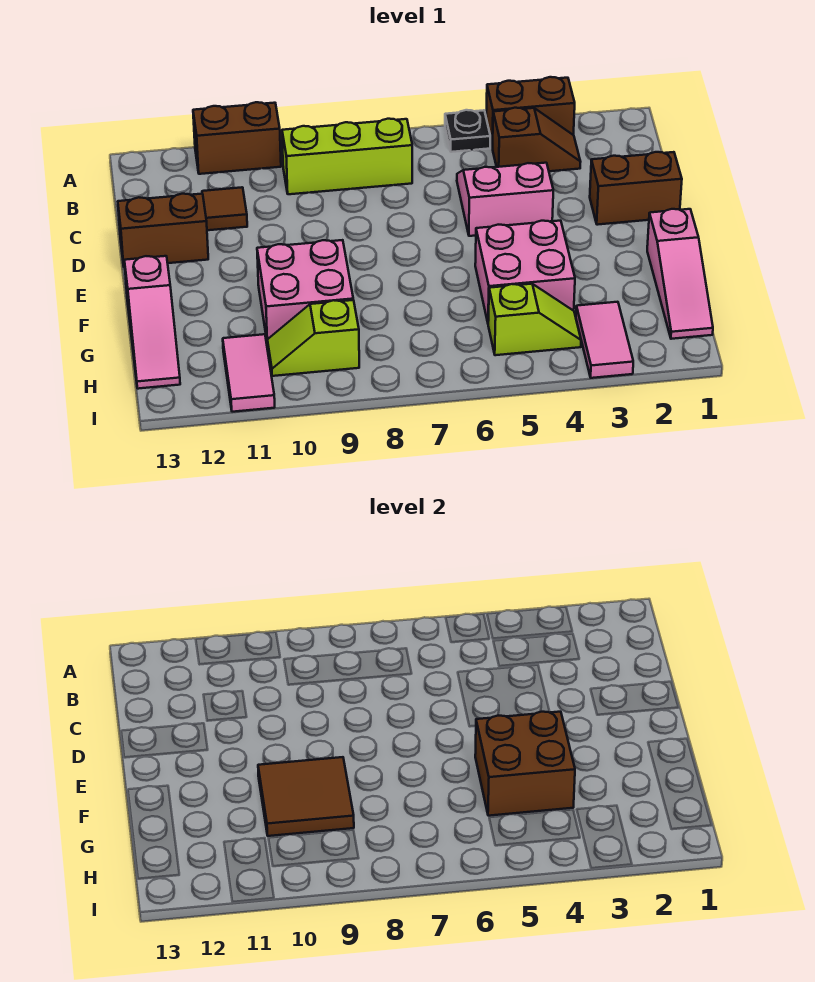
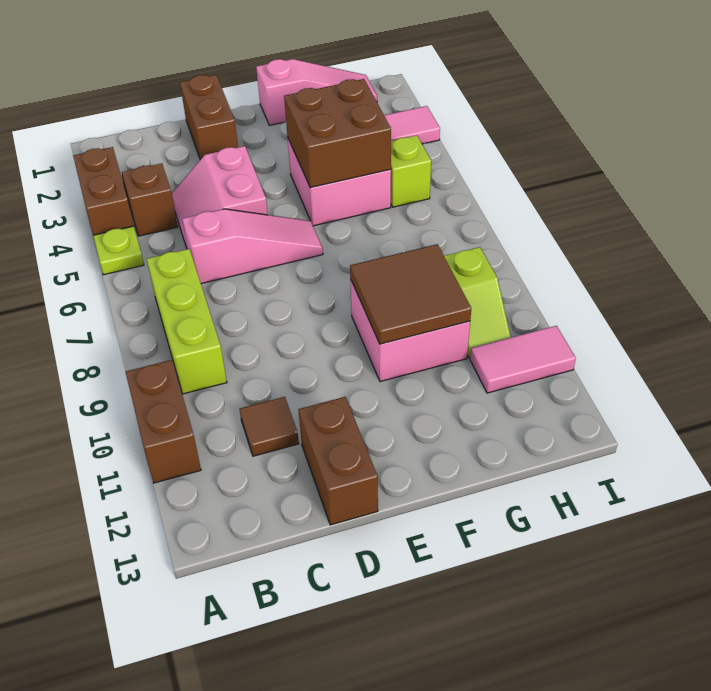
black plate A5 level 1 -> lime plate A5 level 1
pink slope F13:H13 level 1 top F -> pink slope C6:E6 level 1 top C

